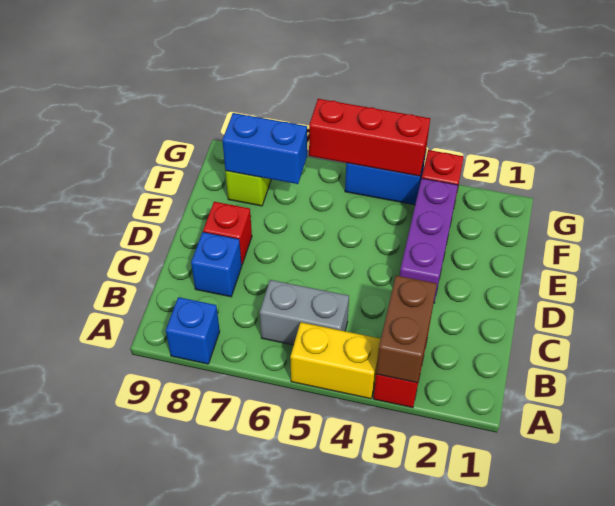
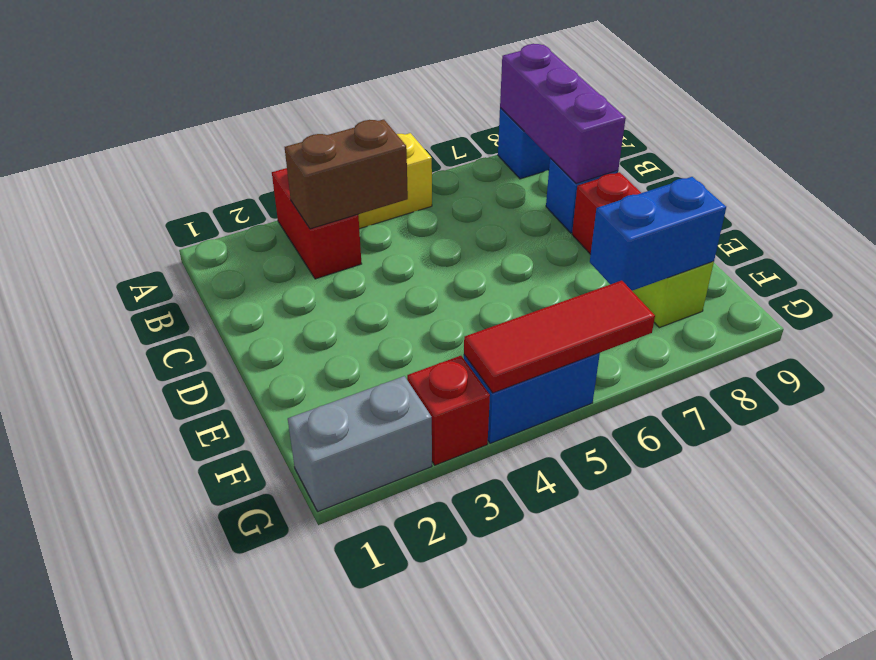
brown brick A3:B3 level 2 -> brown brick B3:B4 level 2
grey brick B5:B6 level 1 -> grey brick G1:G2 level 1
purple brick D3:F3 level 1 -> purple brick A8:C8 level 2
red brick G4:G6 level 2 -> red tile G4:G6 level 2

